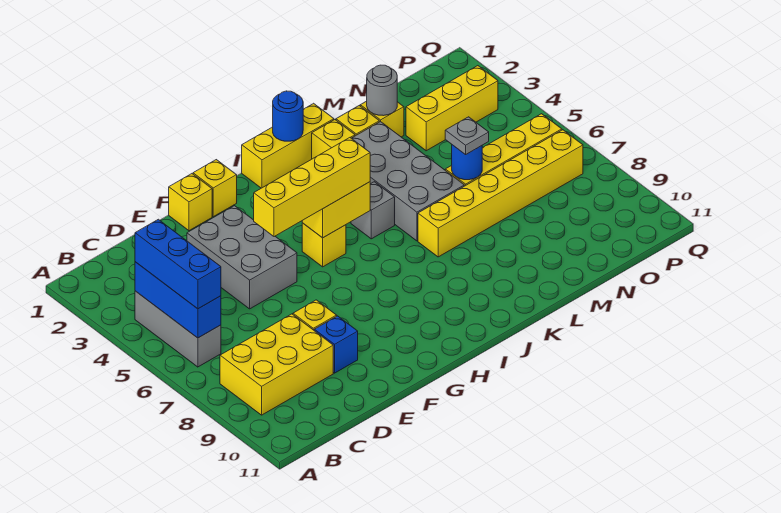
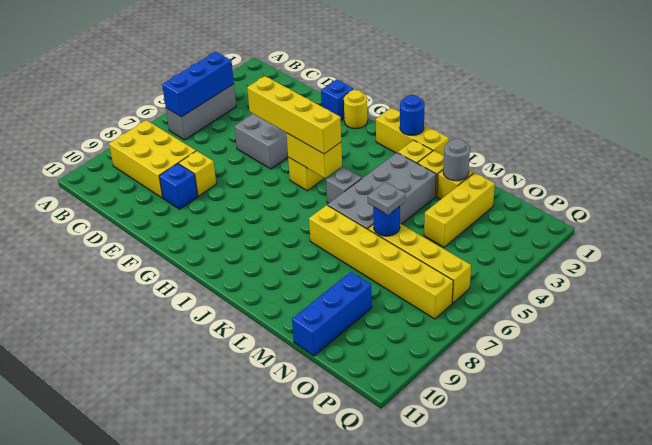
blue brick B4:B6 level 3 -> blue brick N9:N11 level 1
yellow brick F1 level 1 -> blue brick F1 level 1
yellow brick G1 level 1 -> yellow round brick G1 level 1
yellow brick N3:P3 level 1 -> yellow brick N2:N4 level 1

